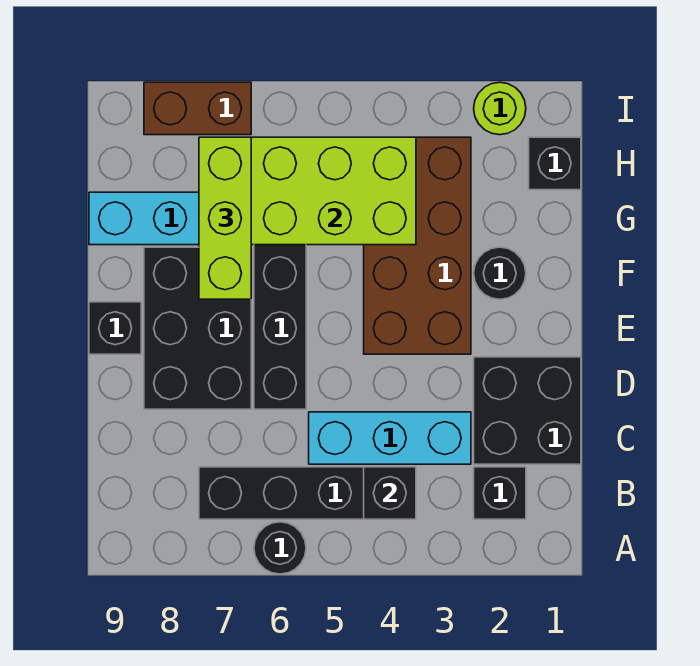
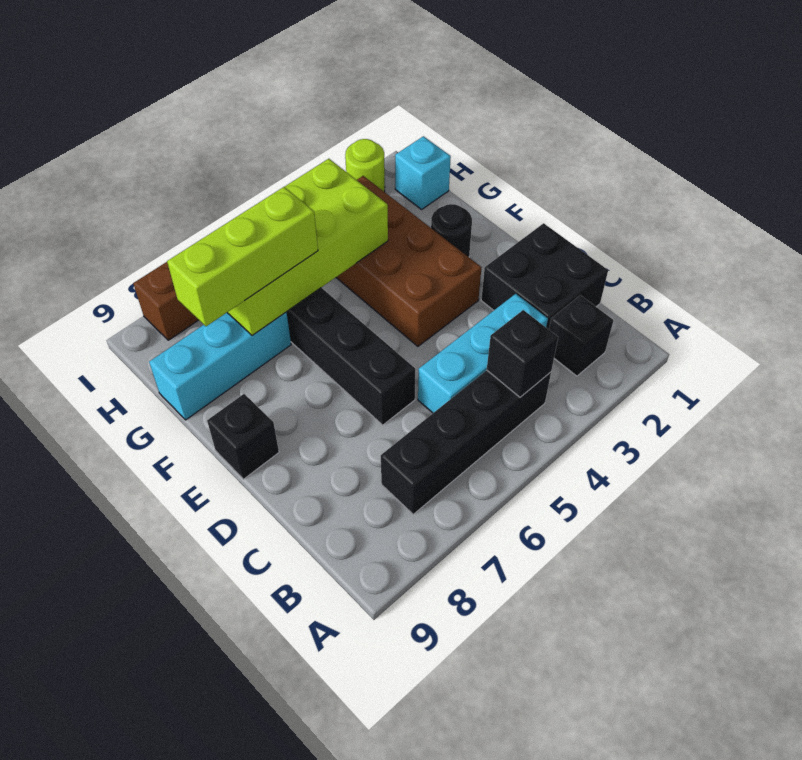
black round brick A6 level 1 -> none
black brick D7:F8 level 1 -> none
lime brick F7:H7 level 3 -> lime brick G6:G8 level 3
black brick H1 level 1 -> cyan brick H1 level 1

